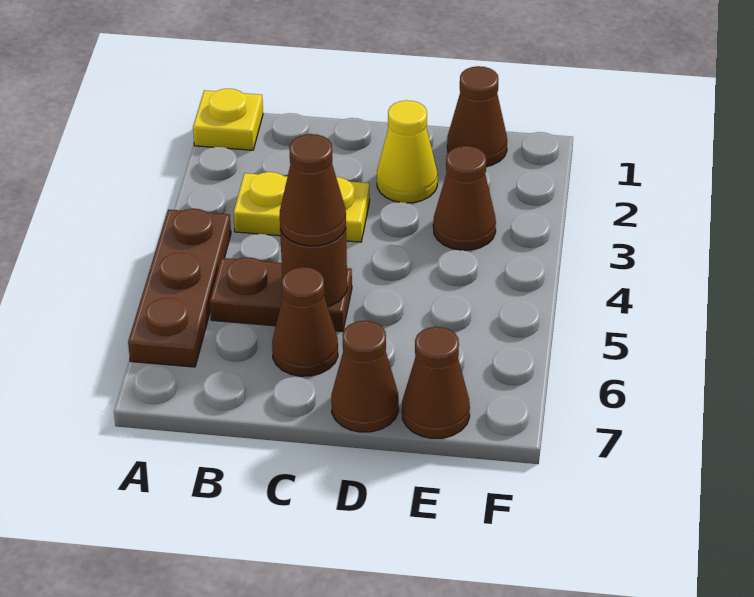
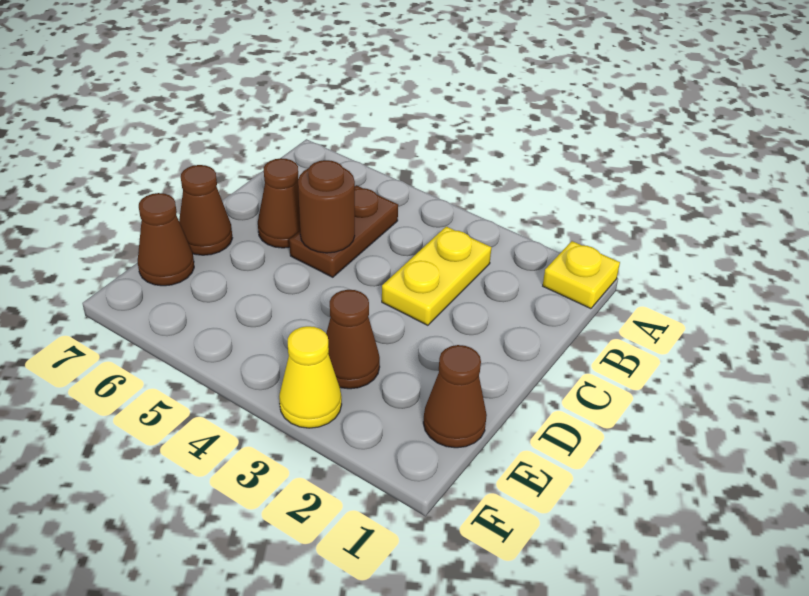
brown plate A4:A6 level 1 -> none
brown cone C5 level 3 -> none
yellow cone D2 level 1 -> yellow cone F3 level 1

